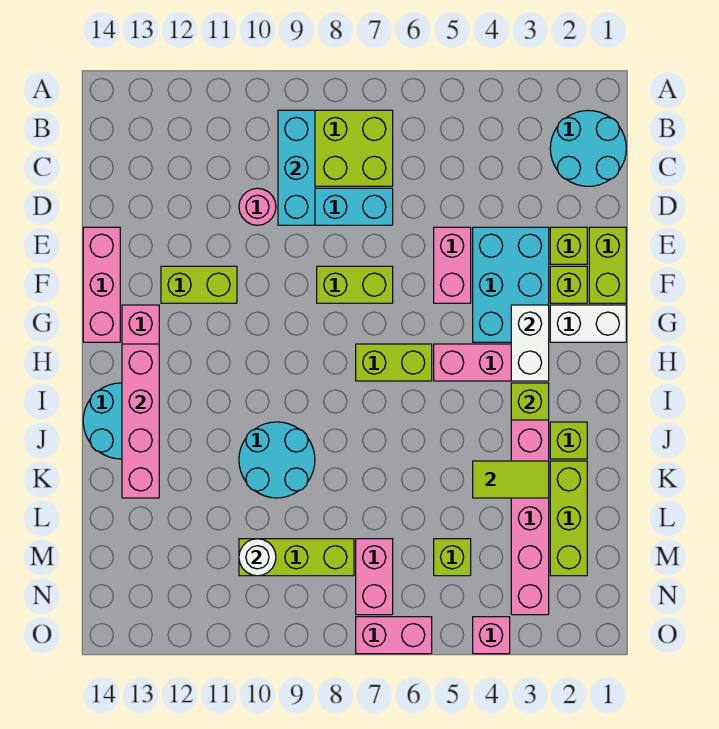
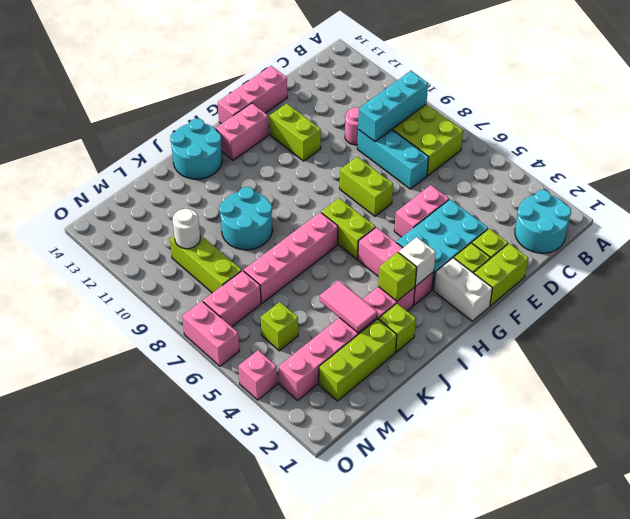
white brick G3:H3 level 2 -> white brick H3 level 2
pink brick H13:K13 level 2 -> pink brick I7:L7 level 1
lime tile K3:K4 level 2 -> pink tile K3:K4 level 2

